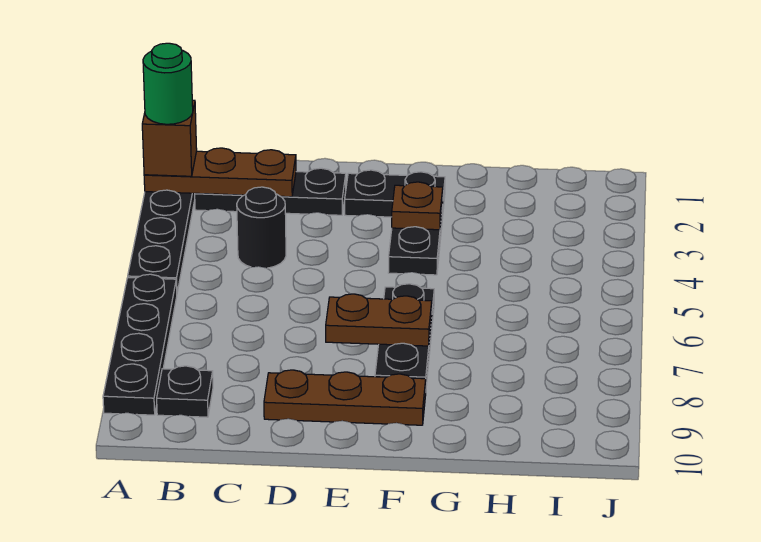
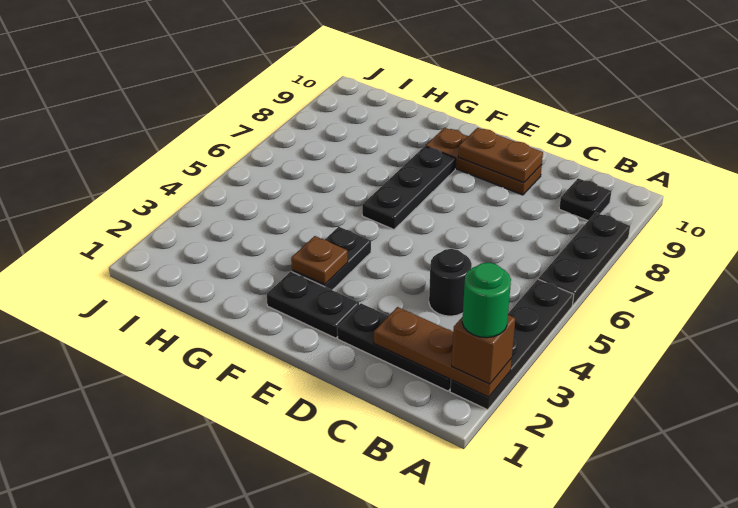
black plate A6:A9 level 1 -> black plate A6:A8 level 1
brown plate E7:F7 level 2 -> brown plate D9:E9 level 2

